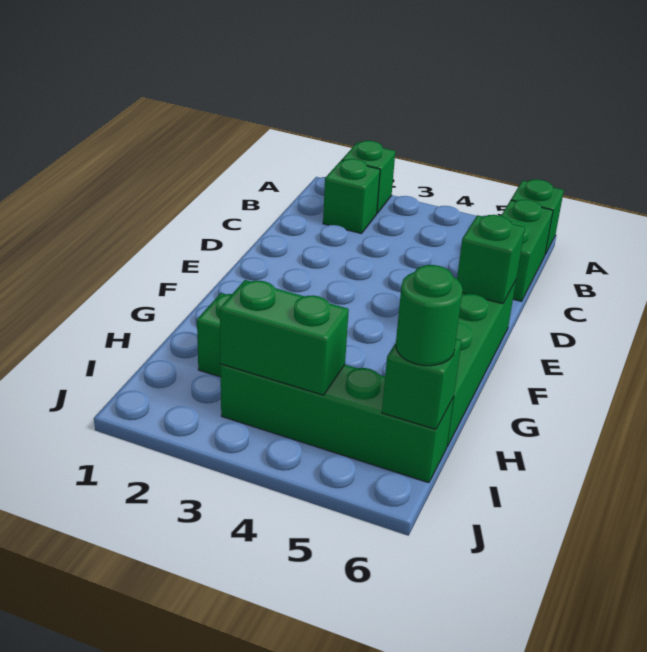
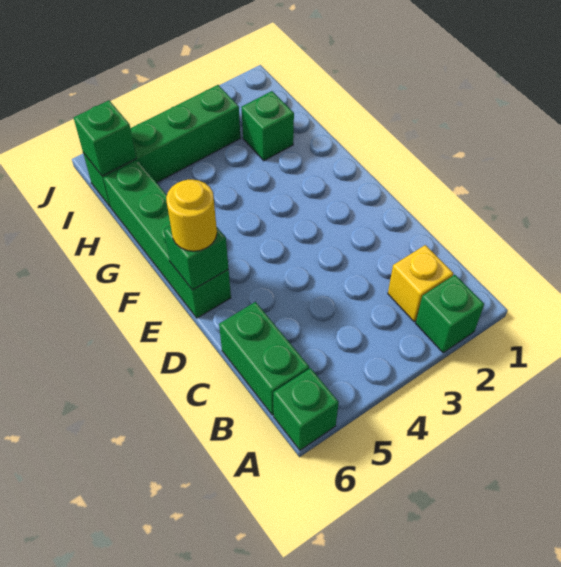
green brick B2 level 1 -> yellow brick B2 level 1
none -> yellow round brick E6 level 3
green brick I3:I4 level 2 -> none
green round brick I6 level 3 -> none

